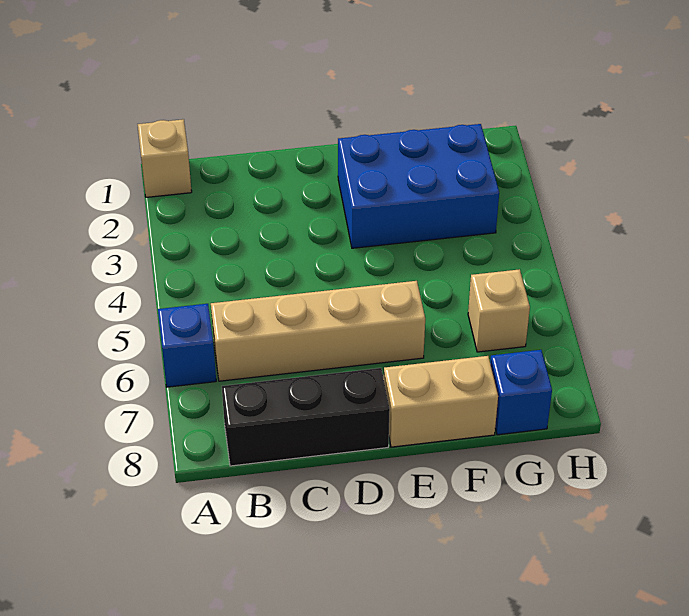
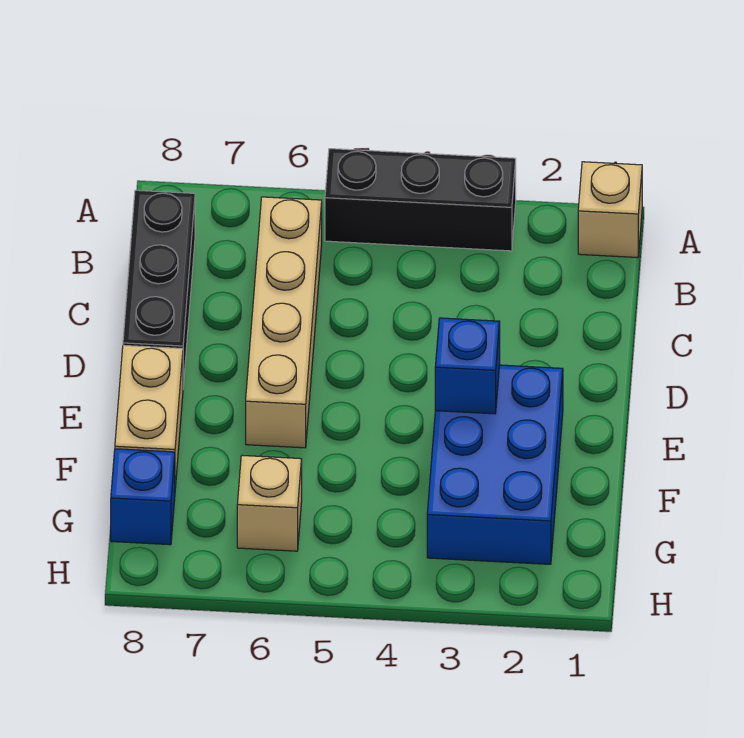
none -> black brick A3:A5 level 1
blue brick A6 level 1 -> blue brick E3 level 2

